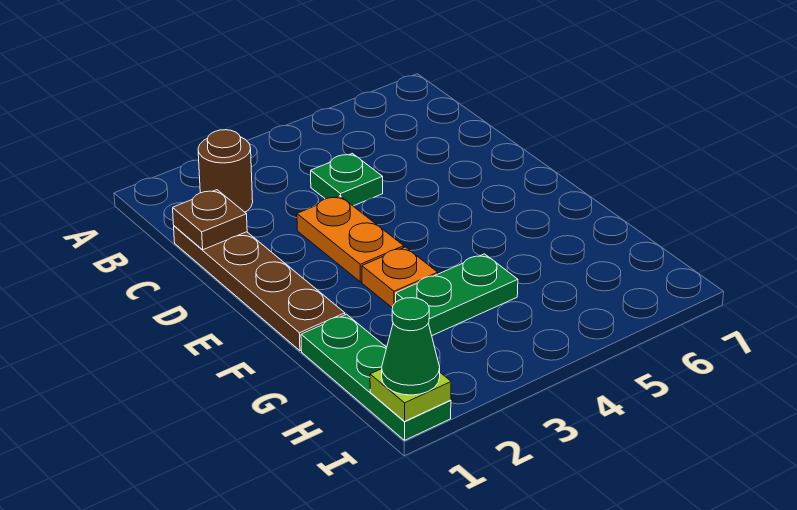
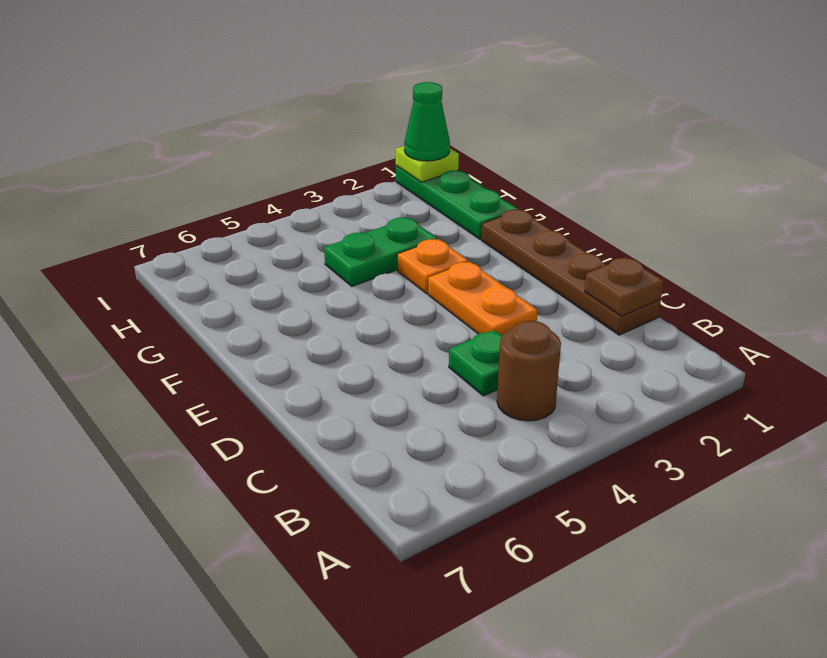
brown round brick B2 level 1 -> brown round brick B4 level 1

